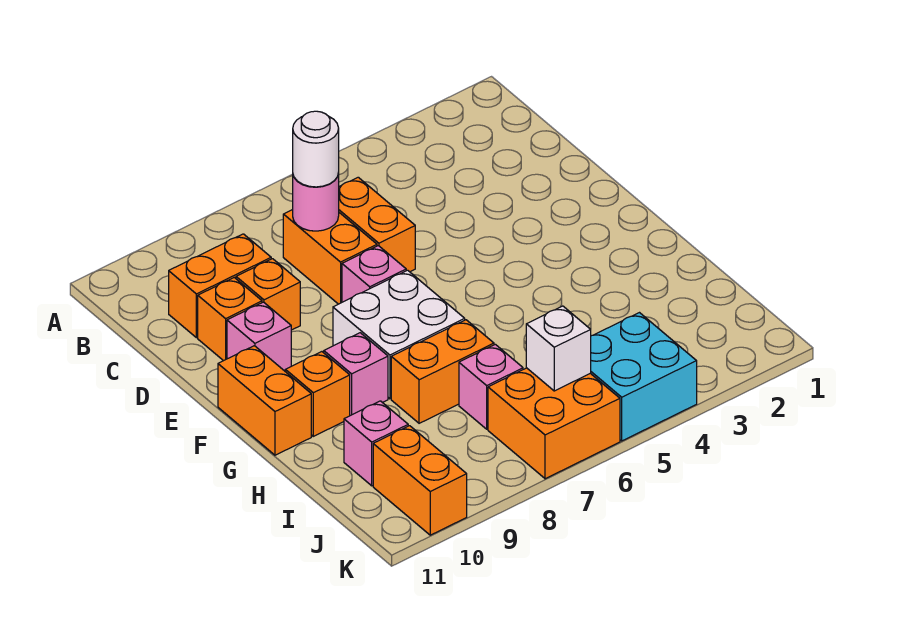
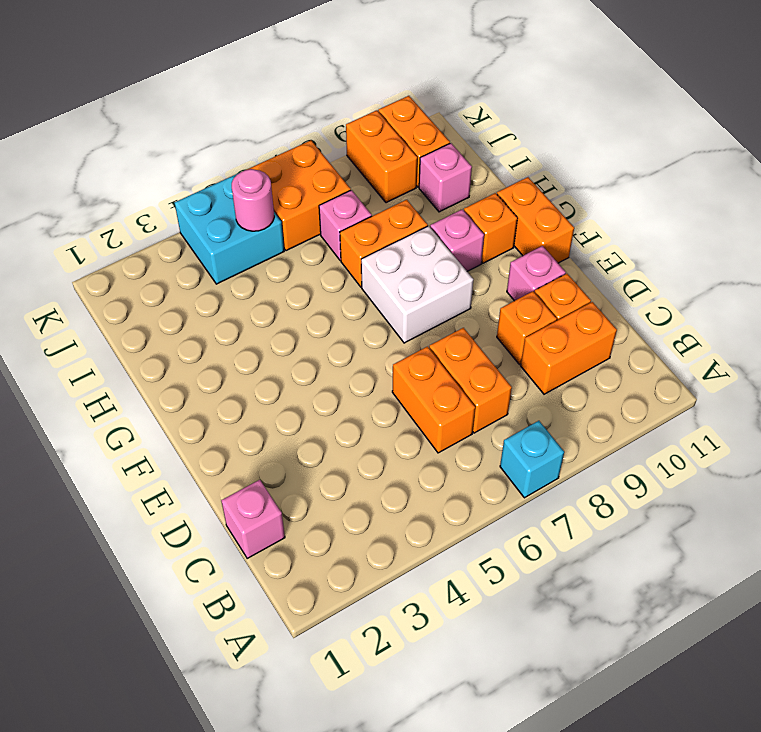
none -> cyan brick A7 level 1
pink round brick C7 level 2 -> pink round brick J5 level 2
white round brick C7 level 3 -> none
pink brick E7 level 1 -> pink brick C1 level 1
white brick J6 level 2 -> none
none -> orange brick J9:K9 level 1

